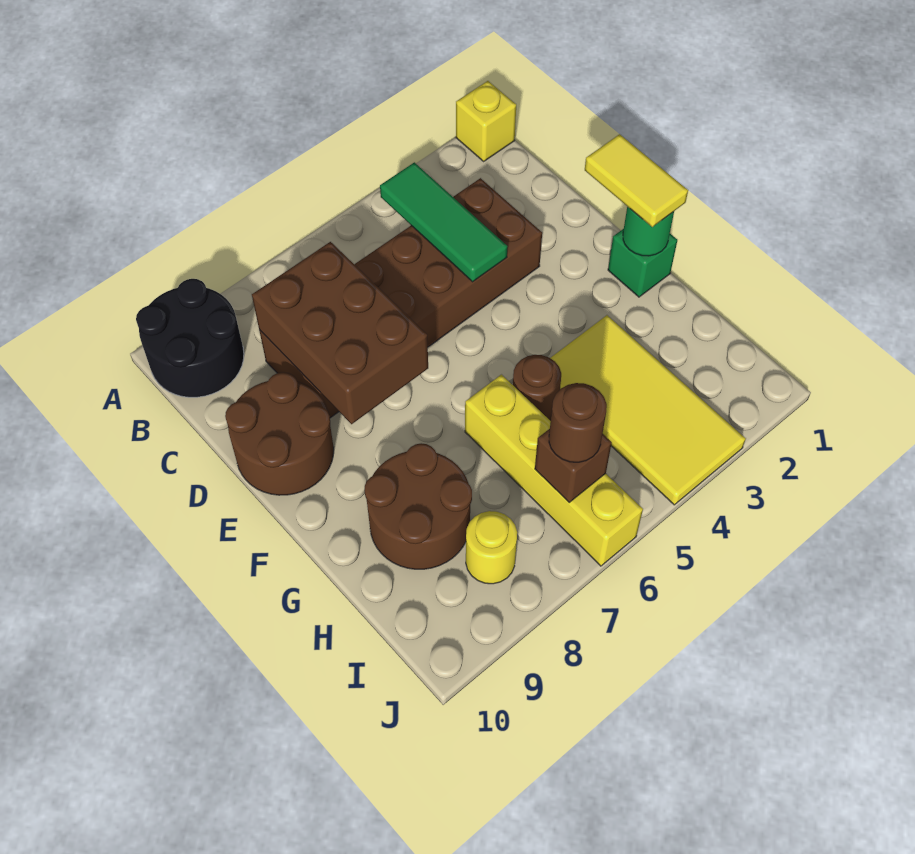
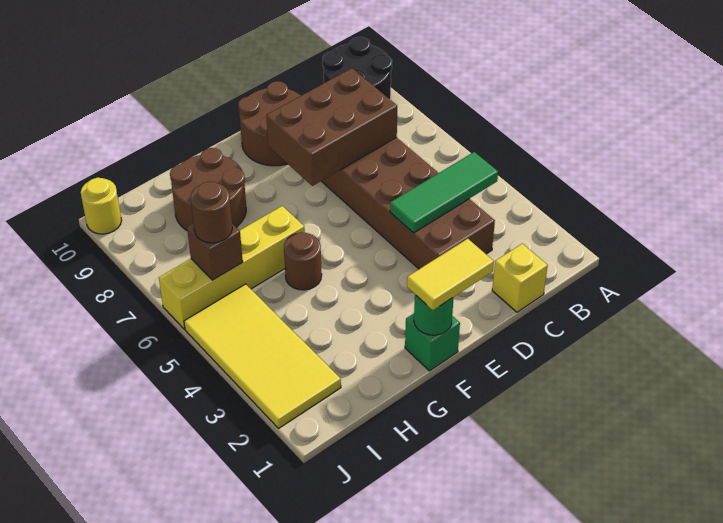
yellow brick A1 level 1 -> yellow brick C1 level 1
yellow tile G3:J4 level 1 -> yellow tile I2:J5 level 1
yellow round brick I8 level 1 -> yellow round brick J10 level 1

